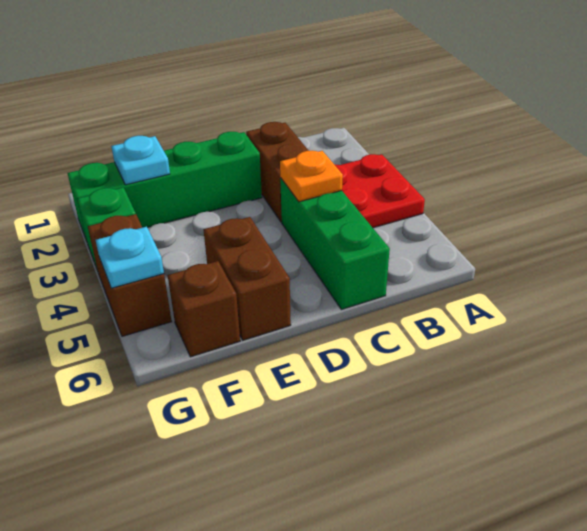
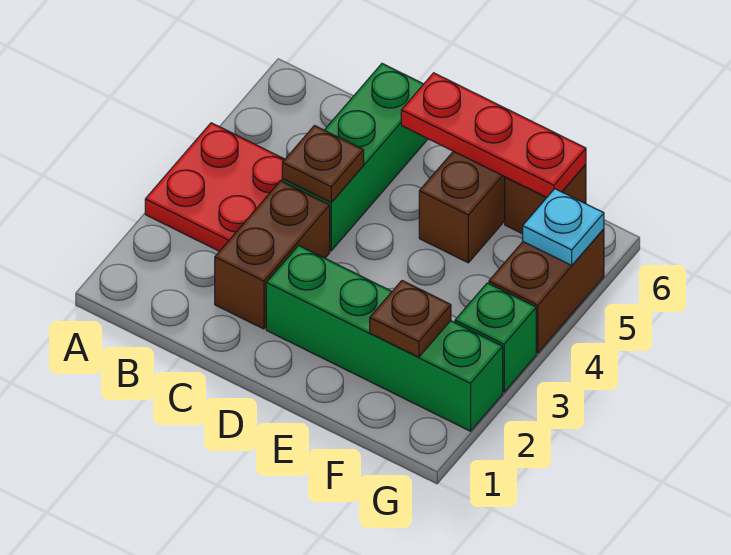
orange plate C4 level 2 -> brown plate C4 level 2
none -> red plate D6:F6 level 2
cyan plate F2 level 2 -> brown plate F2 level 2

